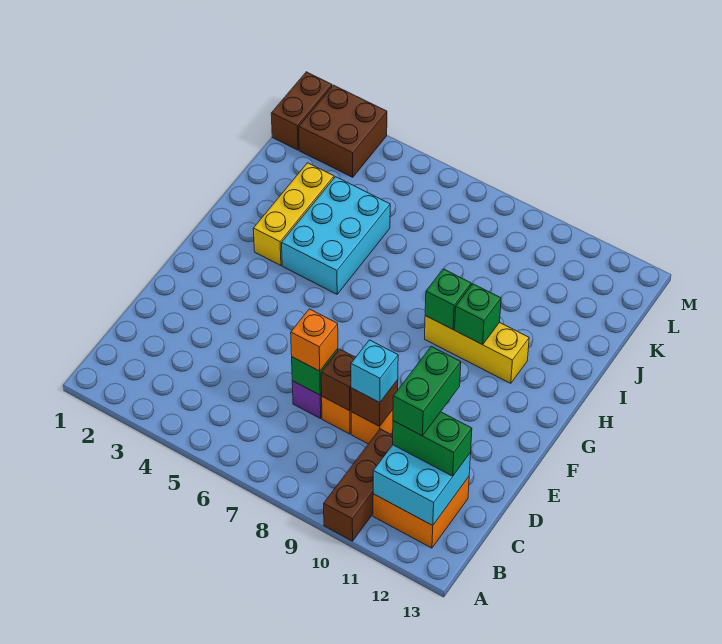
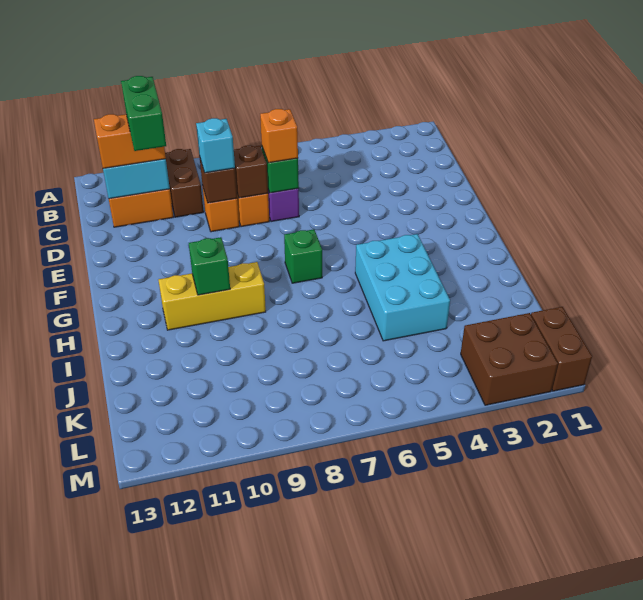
brown brick A10:C10 level 1 -> brown brick B10:C10 level 1
green brick C11:C12 level 3 -> orange brick C11:C12 level 3
yellow brick H3:J3 level 1 -> none
green brick H9 level 2 -> green brick G7 level 1

